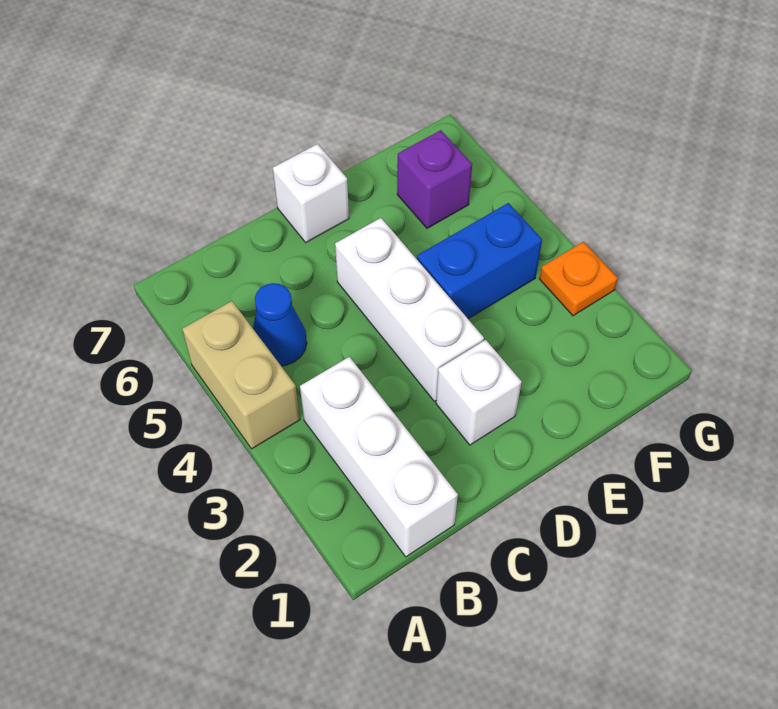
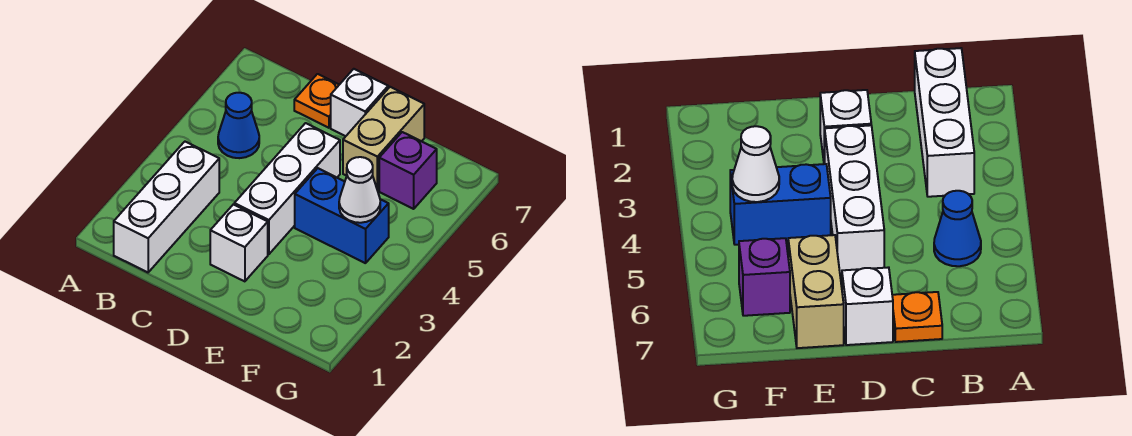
tan brick A4:A5 level 1 -> tan brick E6:E7 level 1
none -> white cone F4 level 2
orange plate G3 level 1 -> orange plate C7 level 1

